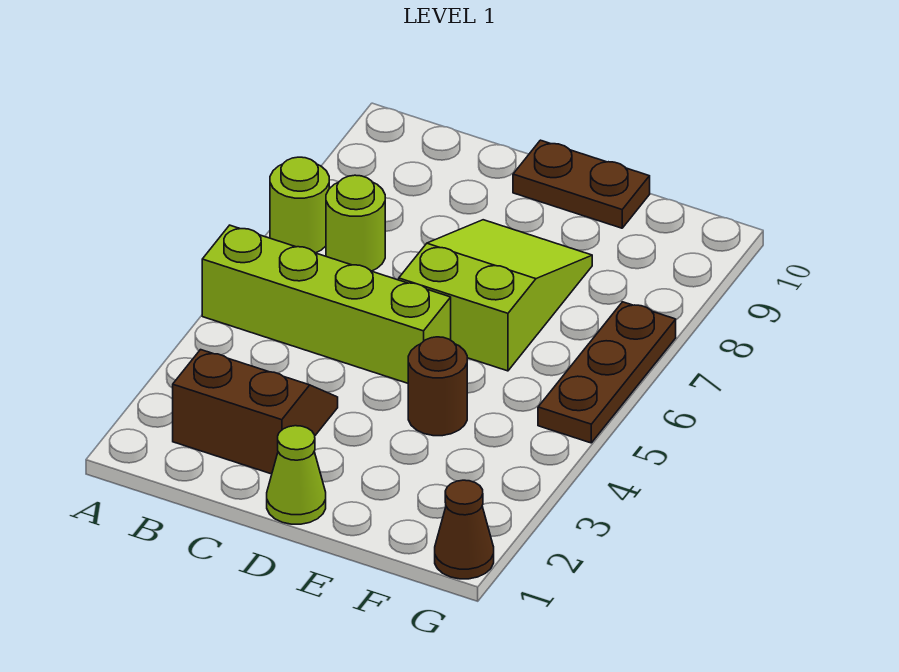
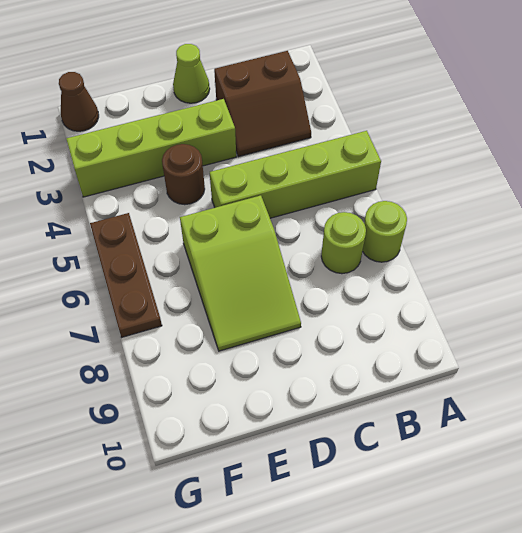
none -> lime brick D3:G3 level 1
brown plate D10:E10 level 1 -> none

